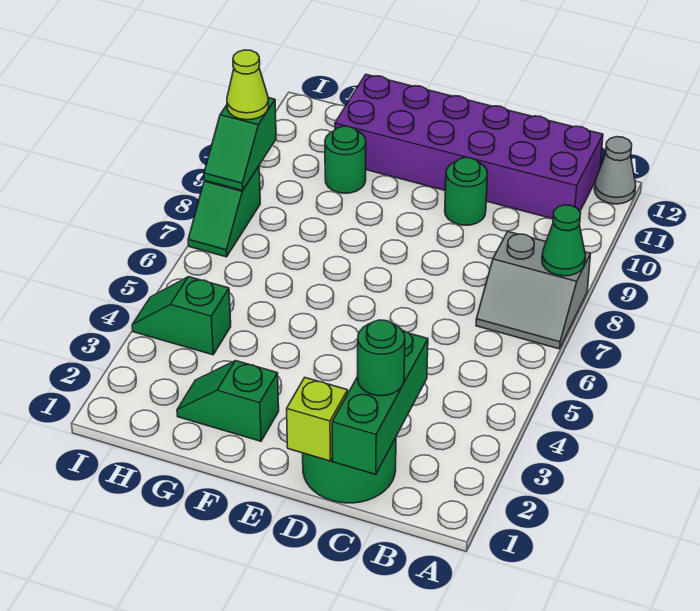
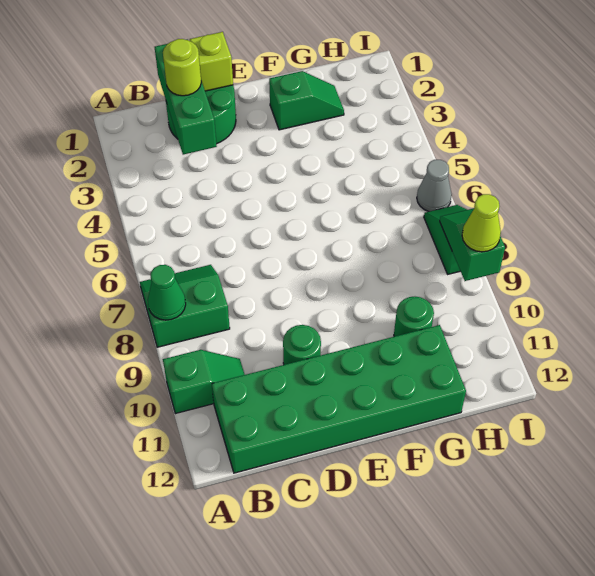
grey slope A7:B8 level 1 top 8 -> green slope A7:B8 level 1 top 8
grey cone A12 level 1 -> grey cone I6 level 1
purple brick B11:G12 level 1 -> green brick B11:G12 level 1
green round brick C2 level 3 -> lime round brick C2 level 3
green slope H4:I4 level 1 top H -> green slope A10:B10 level 1 top A

